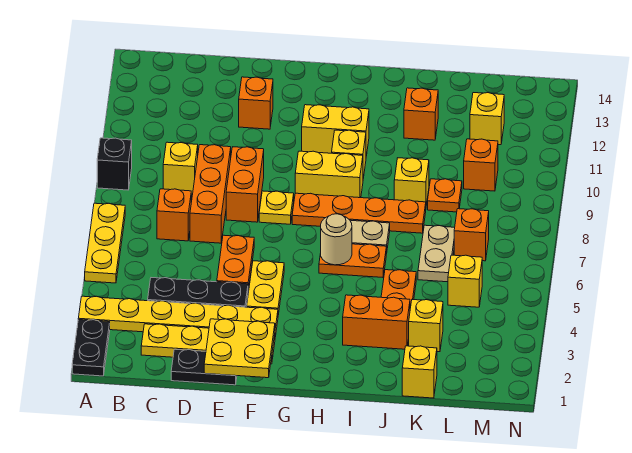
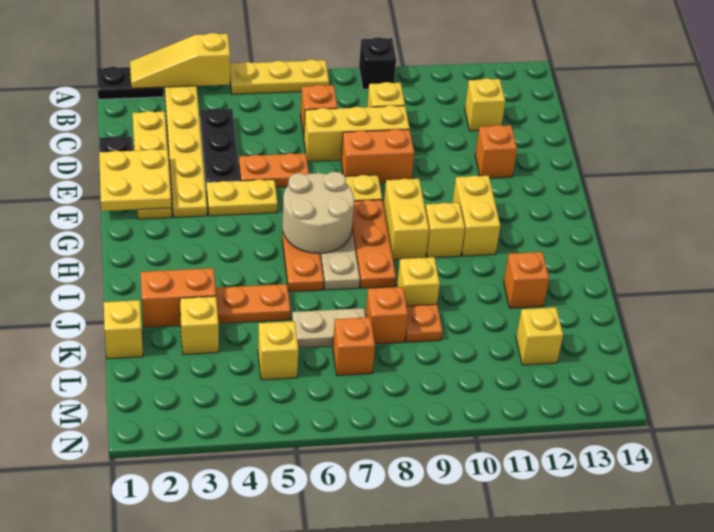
none -> yellow slope A2:A4 level 2 top 4
none -> yellow brick C12 level 1
orange brick D7:D9 level 1 -> yellow brick D7:D9 level 1
orange plate G8:J8 level 1 -> orange plate G8:I8 level 1
tan round brick H6 level 2 -> tan round brick G6:H7 level 2
orange brick I3:J3 level 1 -> orange brick J2:J3 level 1
orange brick L10 level 1 -> orange brick K8 level 1

